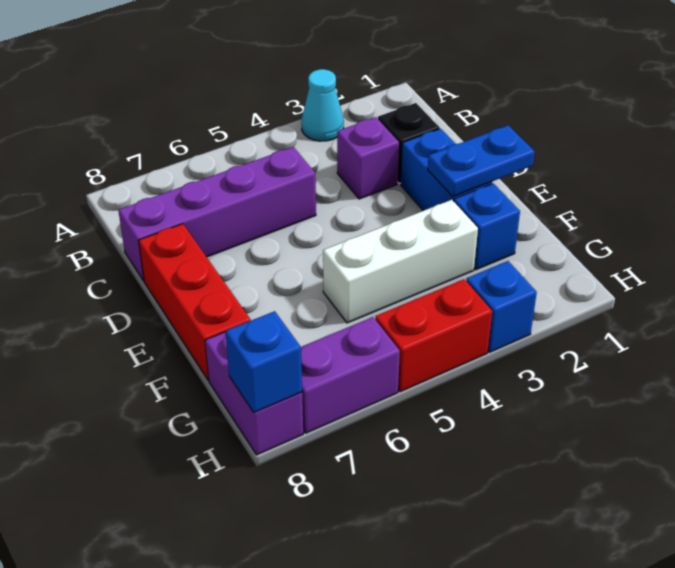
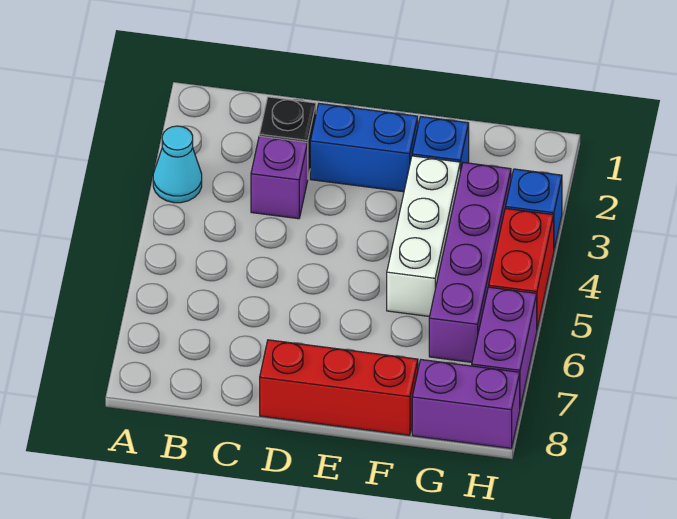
purple brick C5:C8 level 1 -> purple brick G3:G6 level 1
blue plate E1:E2 level 2 -> none
blue brick H8 level 2 -> none

